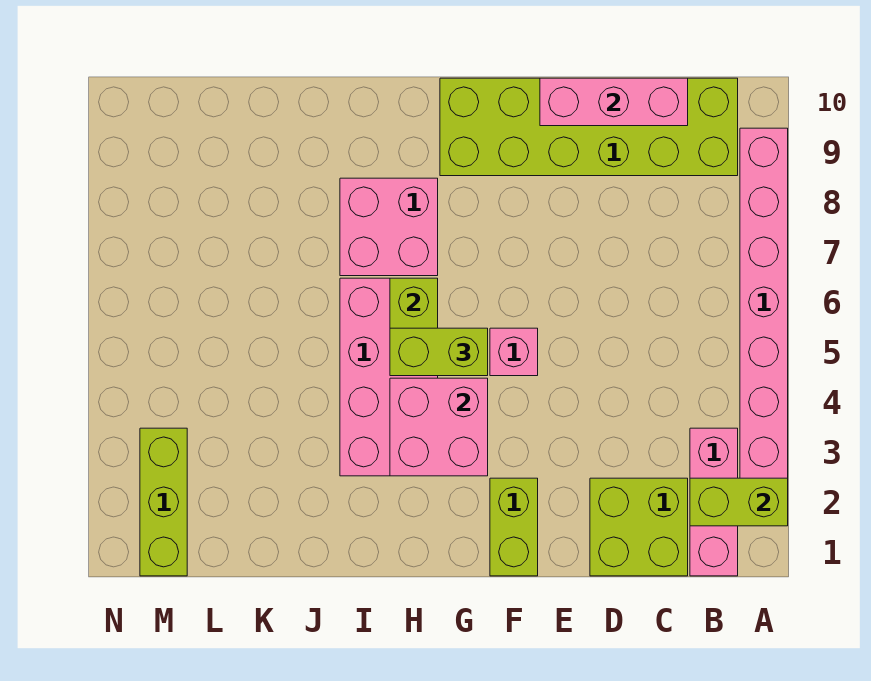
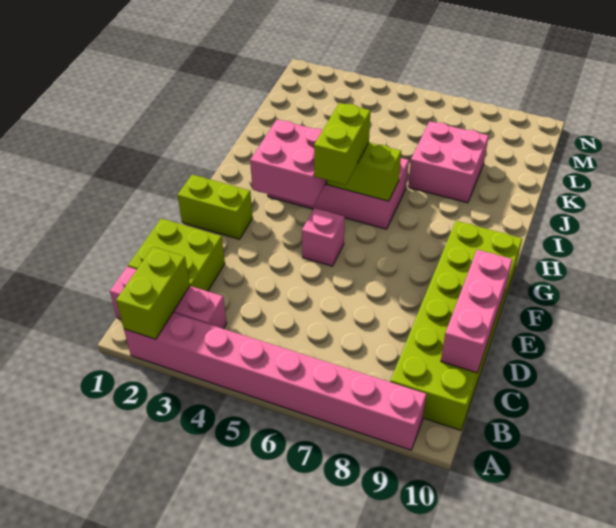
pink brick H7:I8 level 1 -> pink brick J7:K8 level 1
lime brick M1:M3 level 1 -> none

